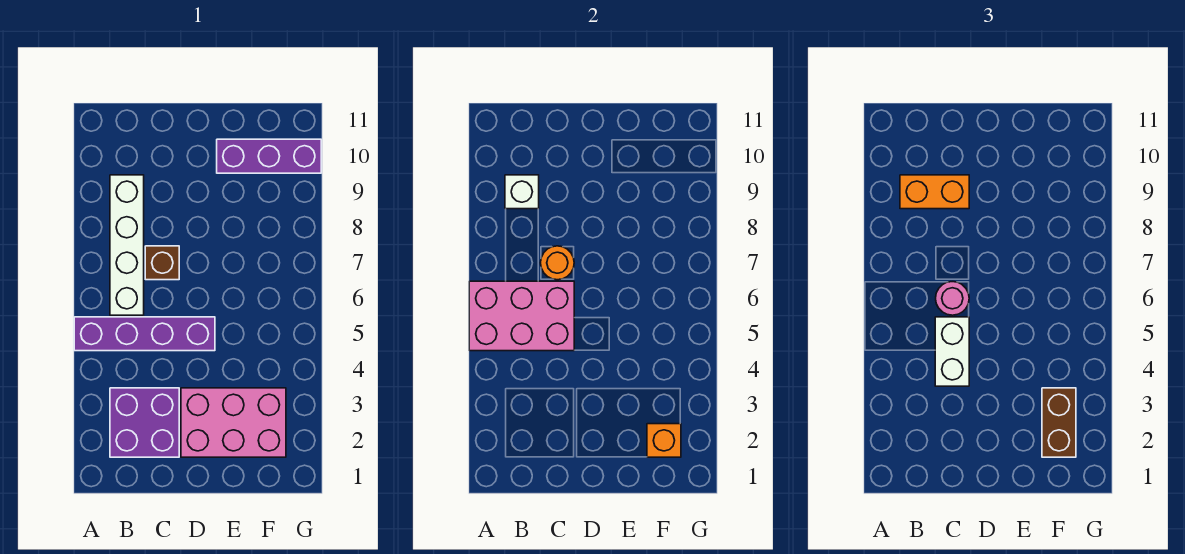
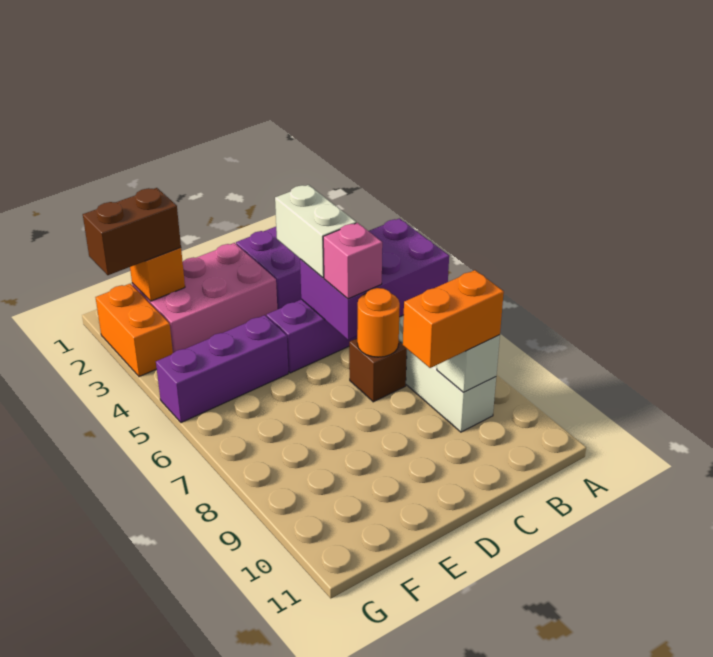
pink brick A5:C6 level 2 -> purple brick A5:C6 level 2
pink round brick C6 level 3 -> pink brick C6 level 3
purple brick E10:G10 level 1 -> purple brick E5:G5 level 1
brown brick F2:F3 level 3 -> brown brick F2:G2 level 3
none -> orange brick G2:G3 level 1

